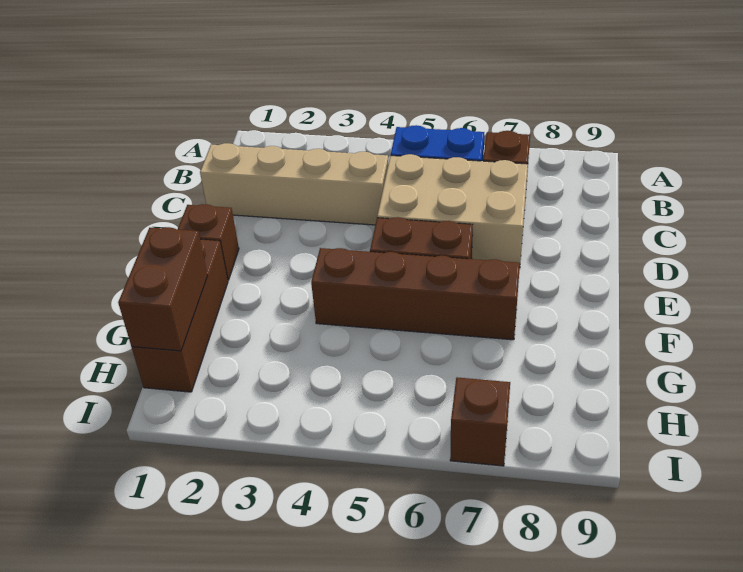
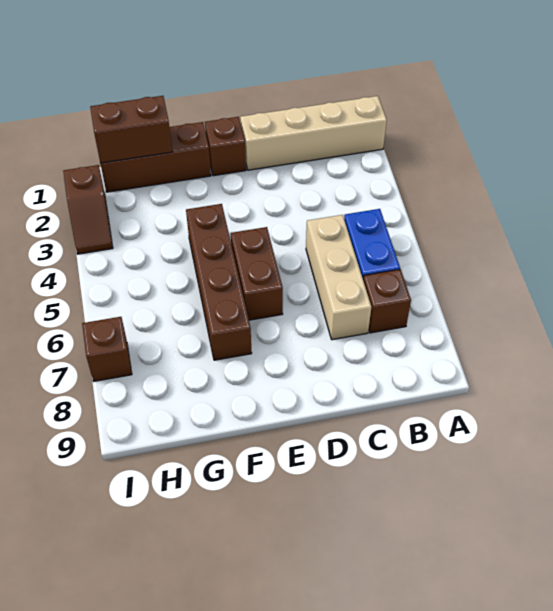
tan brick C1:C4 level 1 -> tan brick A1:D1 level 1
tan brick C5:D7 level 1 -> tan brick C5:C7 level 1
none -> brown slope I2:I3 level 1 top 2

